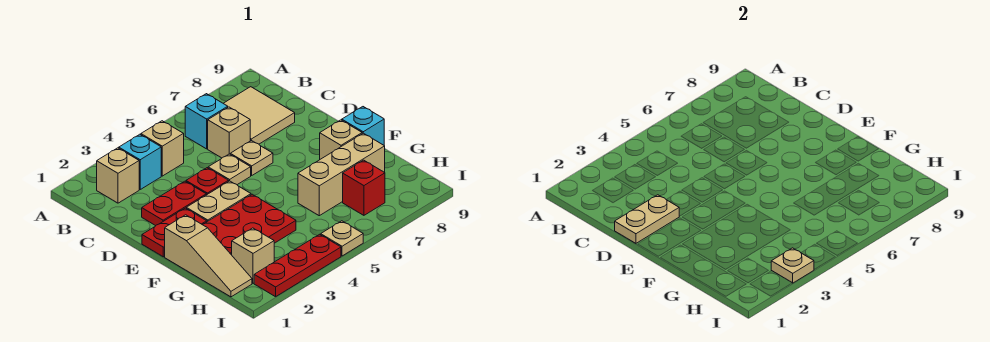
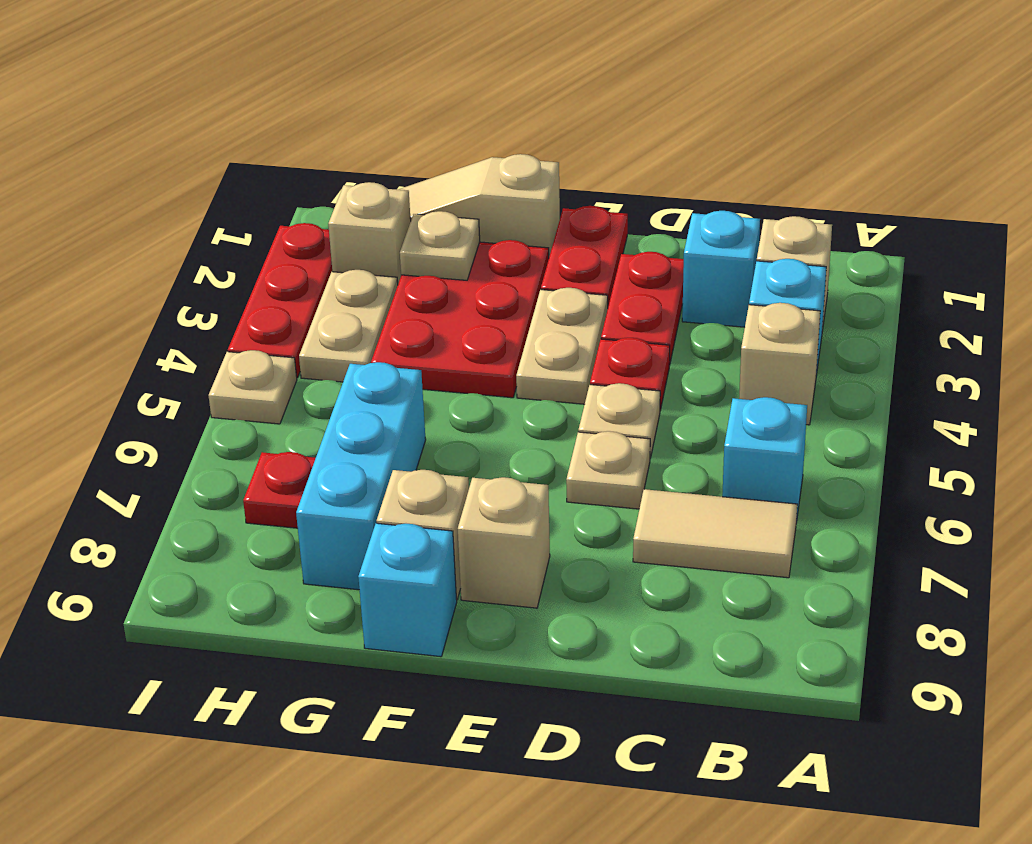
tan tile B7:C8 level 1 -> tan tile B7:C7 level 1
none -> cyan brick C2 level 1
tan brick C6 level 1 -> tan brick E8 level 1
tan plate D1:D2 level 2 -> tan plate H3:H4 level 1
tan brick G6:G8 level 1 -> cyan brick G6:G8 level 1
red brick H7 level 1 -> red plate H7 level 1
tan plate I3 level 2 -> tan plate G2 level 2

